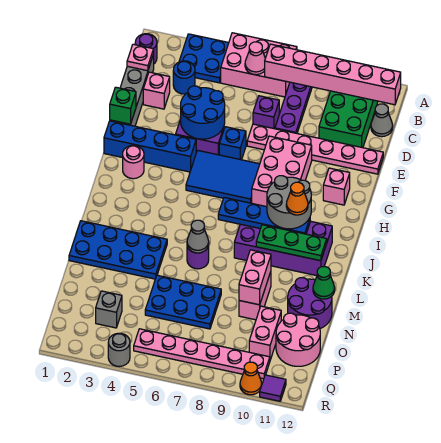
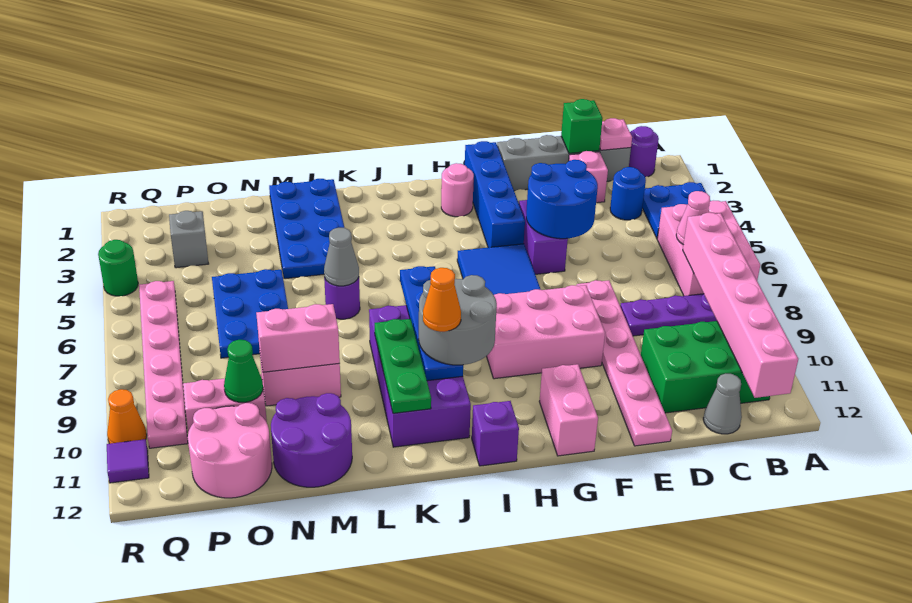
purple brick D7 level 1 -> purple brick I12 level 1
green brick F1 level 2 -> green brick D1 level 2
blue brick F6 level 1 -> none
pink brick G11 level 1 -> pink brick G11:G12 level 1
green cone M12 level 2 -> green cone O10 level 2
grey round brick R4 level 1 -> green round brick R4 level 1

